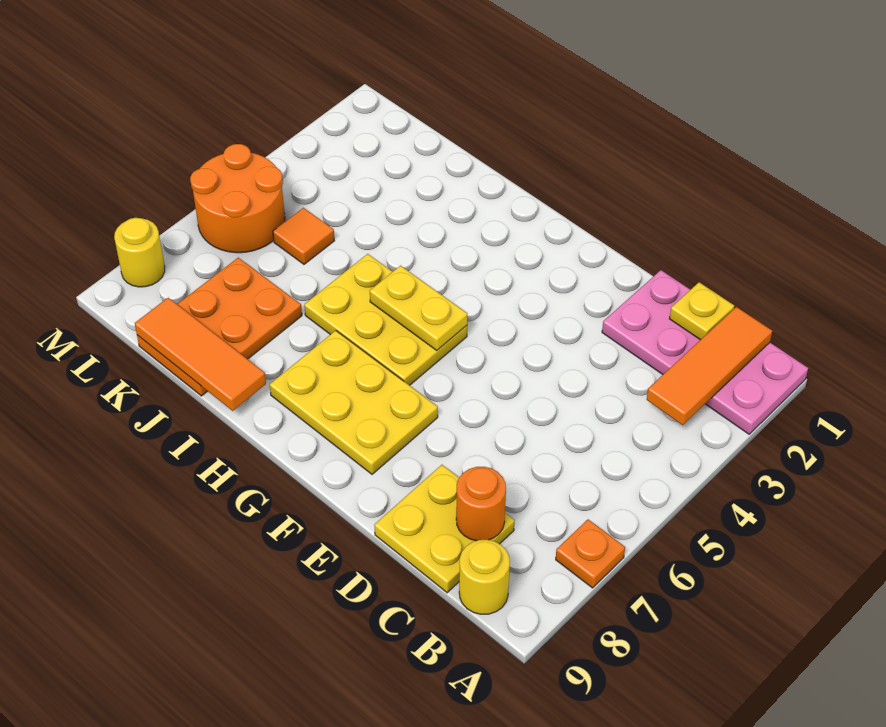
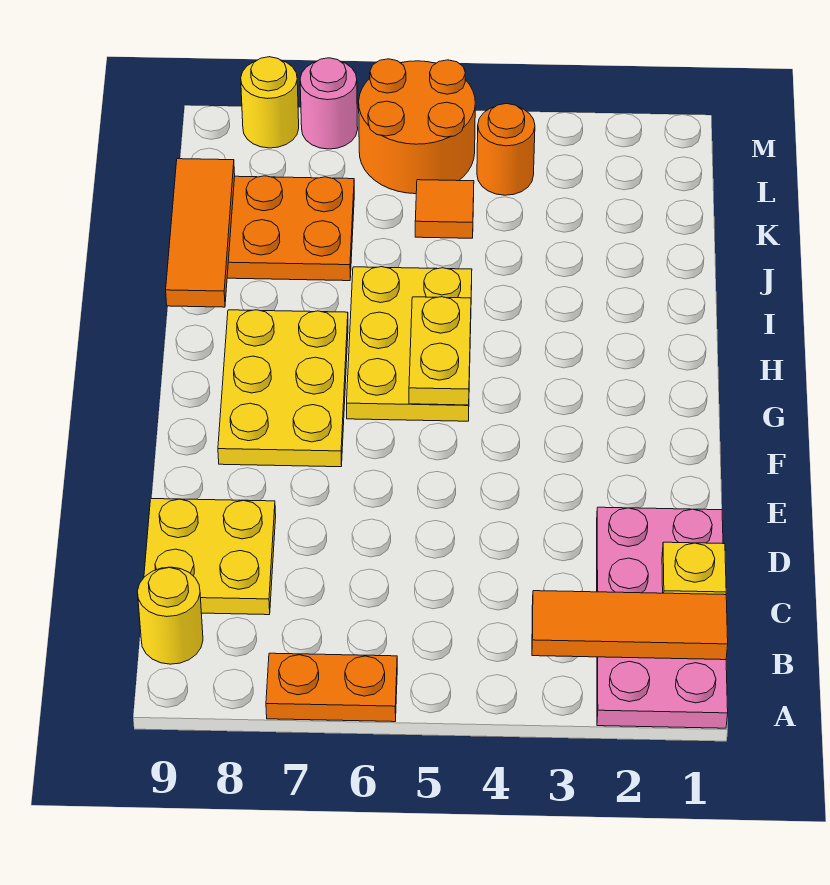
orange plate A7 level 1 -> orange plate A6:A7 level 1
orange round brick C8 level 2 -> orange round brick L4 level 1
none -> pink round brick M7 level 1

